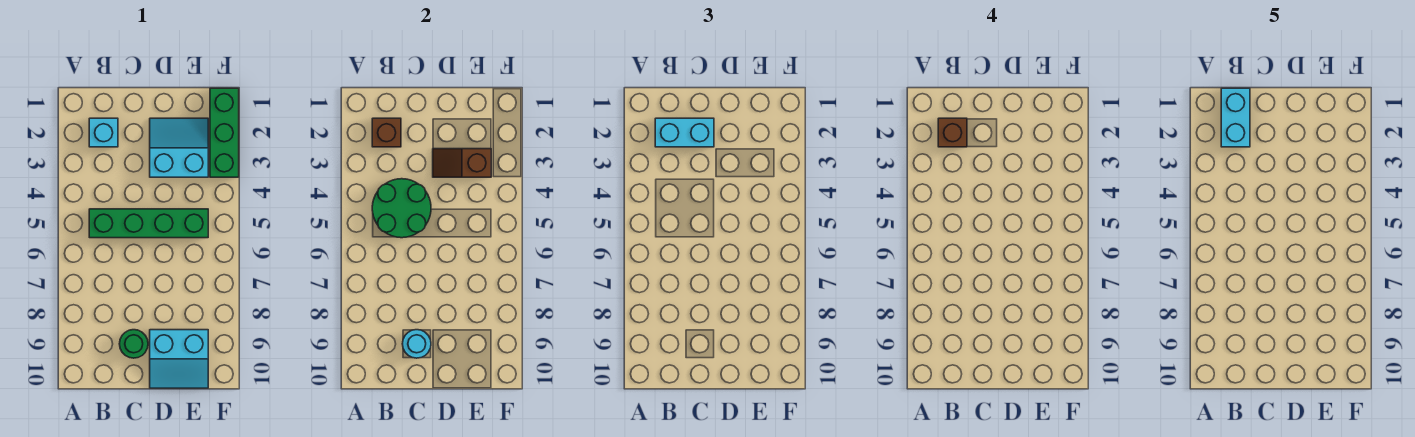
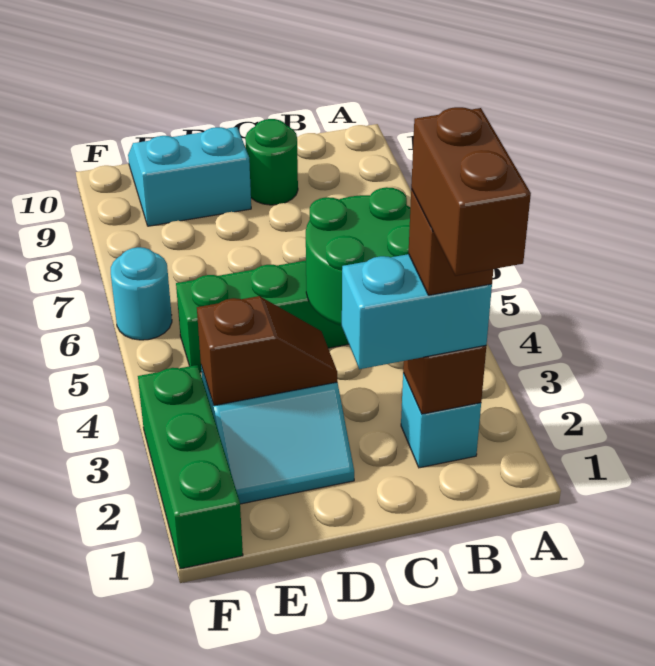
cyan brick B1:B2 level 5 -> brown brick B1:B2 level 5
cyan round brick C9 level 2 -> cyan round brick F6 level 1

